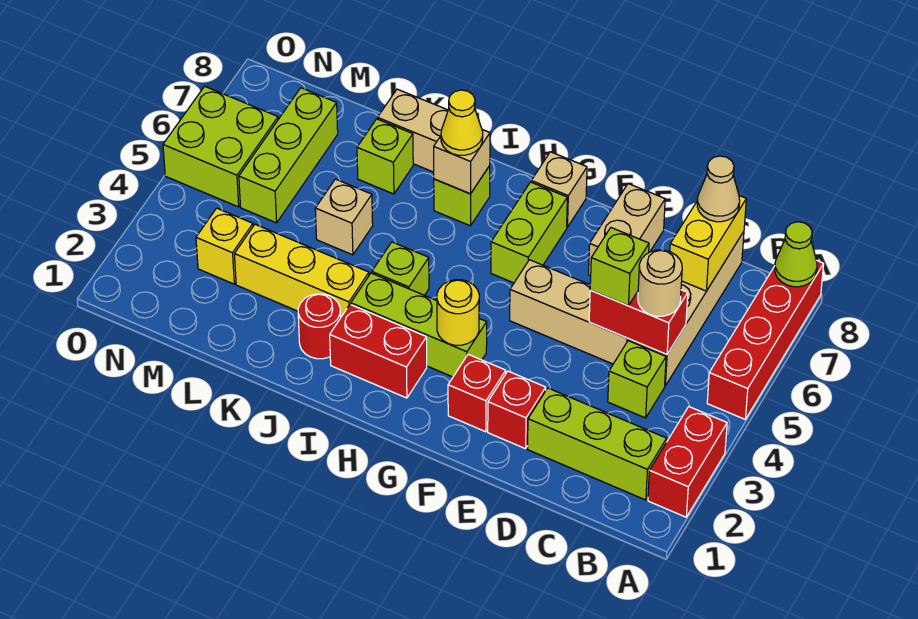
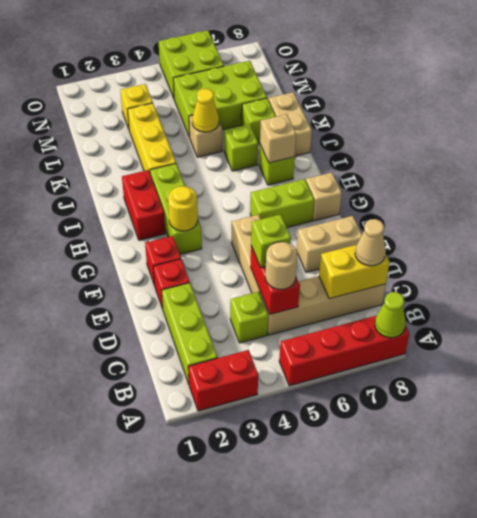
lime brick I4 level 1 -> lime brick J6 level 1
yellow cone I7 level 3 -> yellow cone K5 level 2
red round brick J2 level 1 -> none
lime brick M5:M7 level 1 -> lime brick L5:M7 level 1

